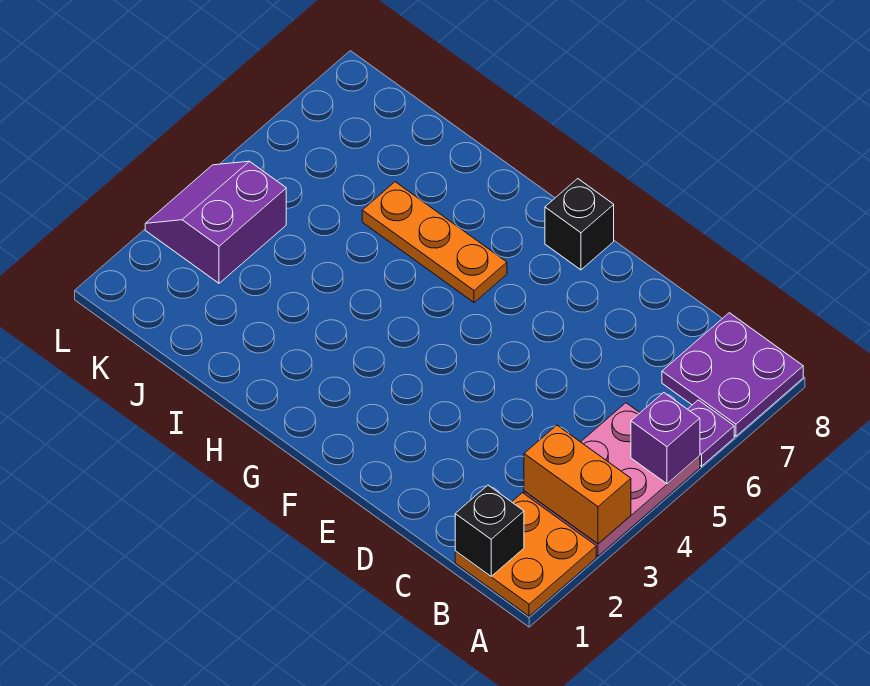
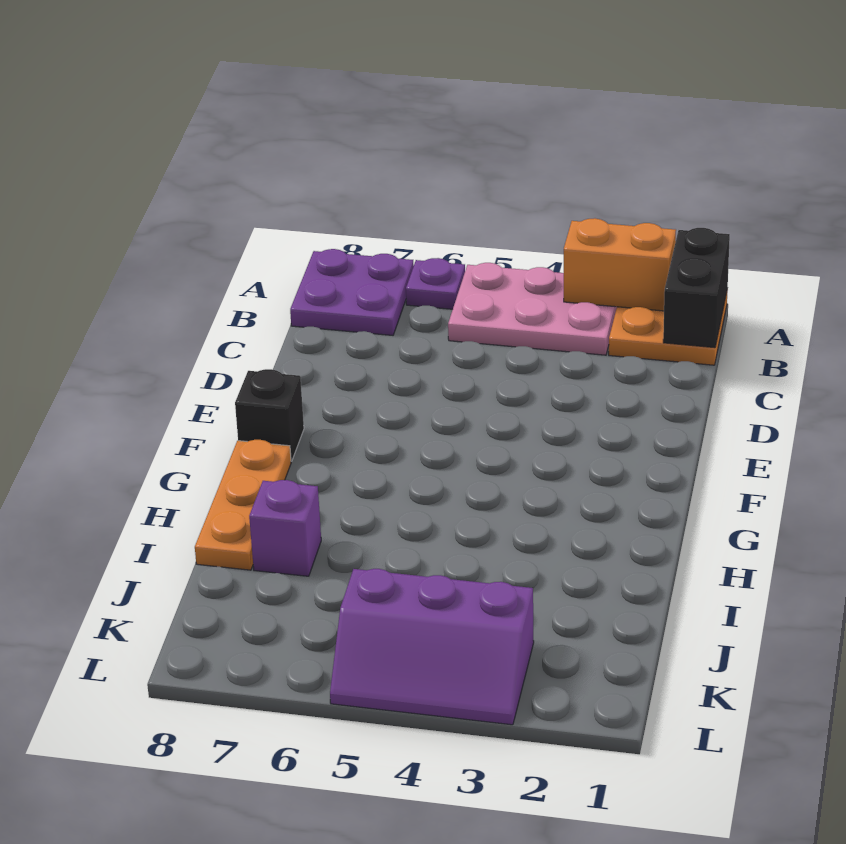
orange brick A3:B3 level 2 -> orange brick A2:A3 level 2
purple brick A5 level 2 -> purple brick I7 level 1
black brick B1 level 2 -> black brick A1:B1 level 2
orange plate G6:I6 level 1 -> orange plate G8:I8 level 1
purple slope K3:L4 level 1 top K -> purple slope K3:L5 level 1 top K

